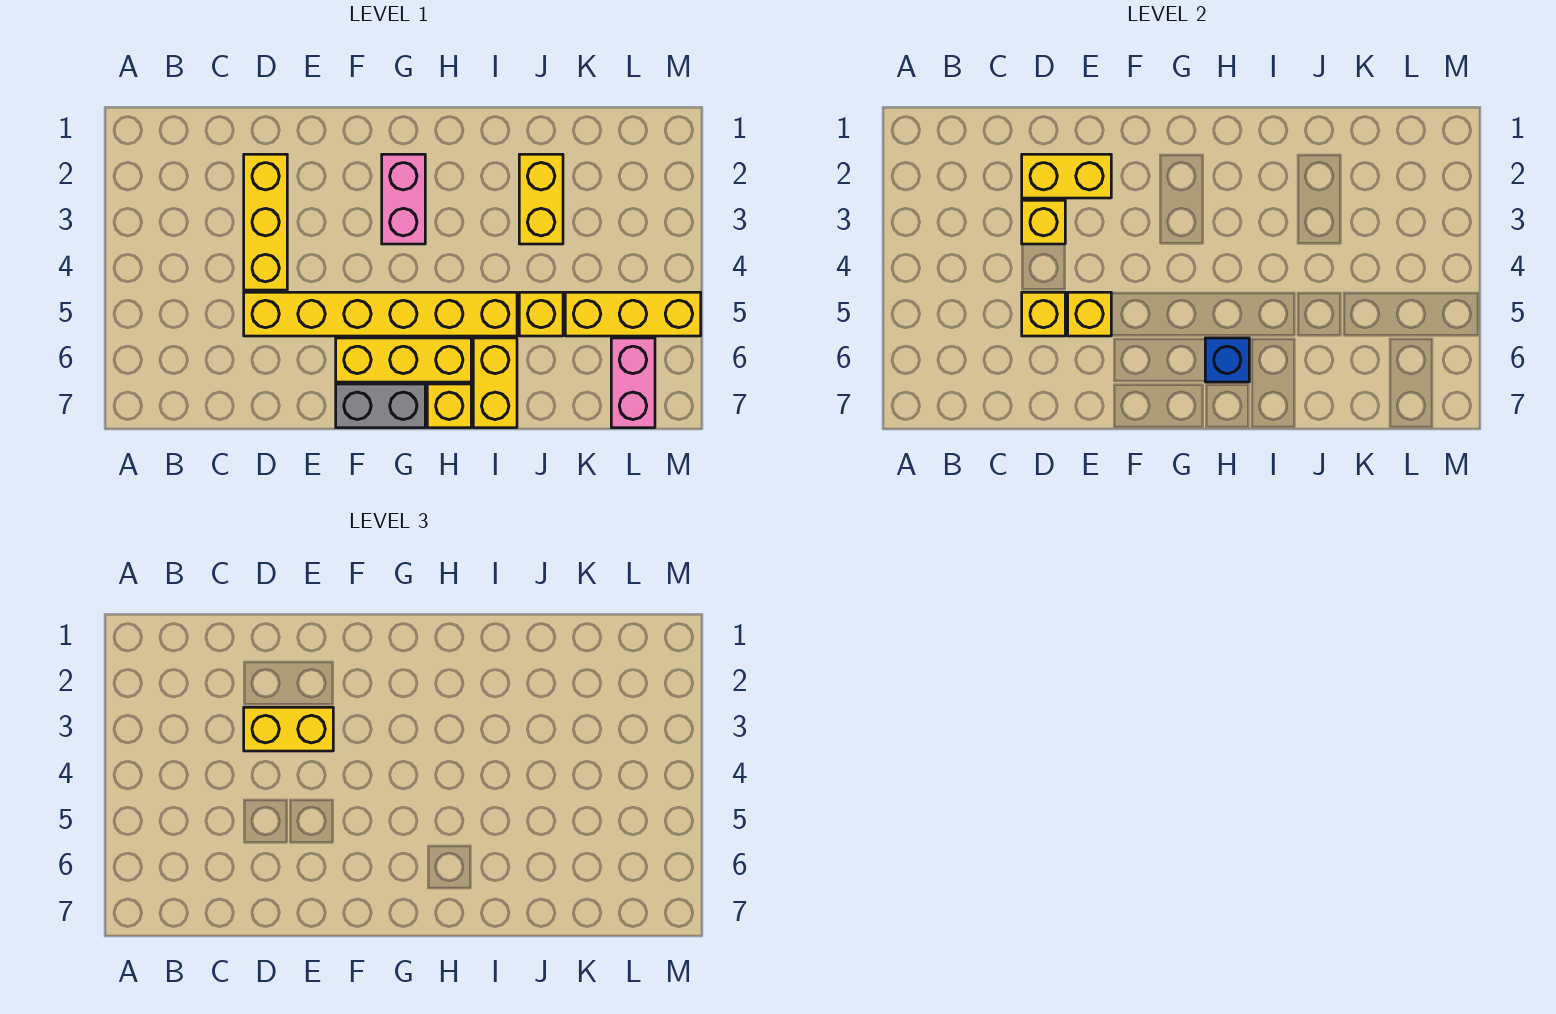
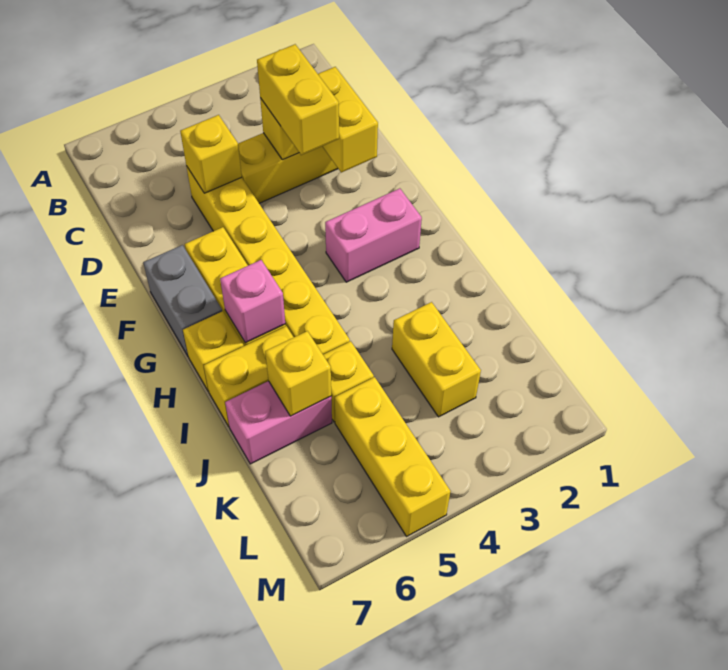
yellow brick E5 level 2 -> yellow brick J6 level 2
blue brick H6 level 2 -> pink brick H6 level 2
yellow brick J2:J3 level 1 -> yellow brick J3:K3 level 1
pink brick L6:L7 level 1 -> pink brick J6:J7 level 1

